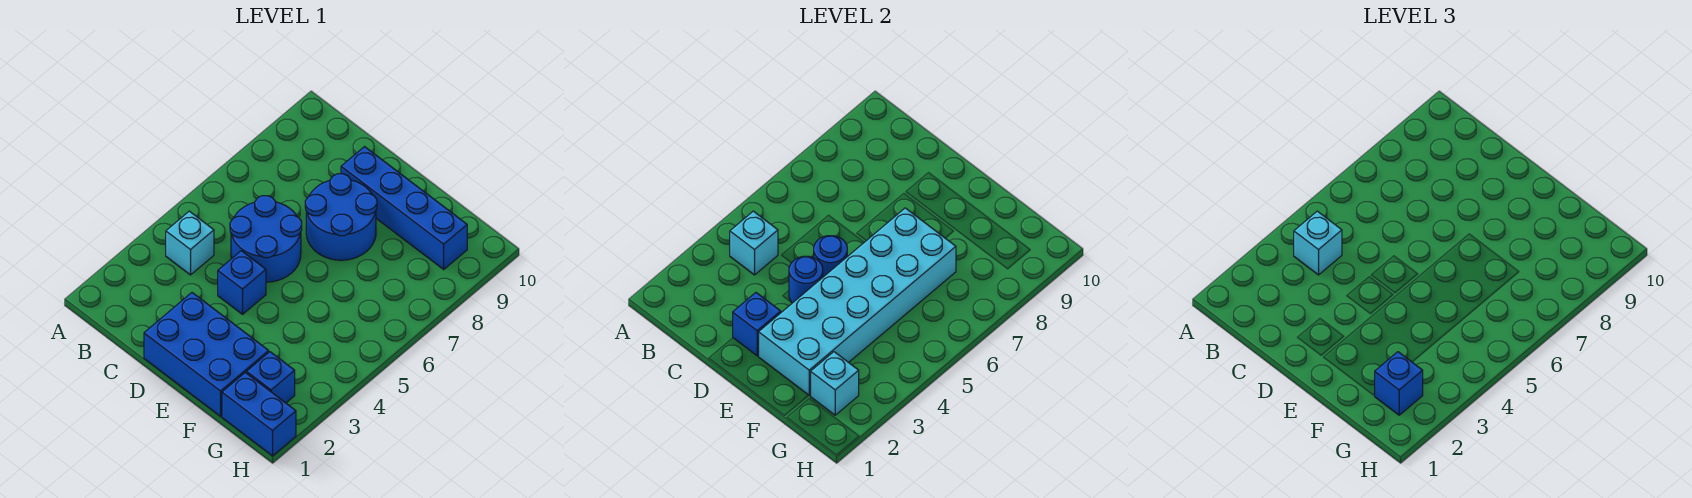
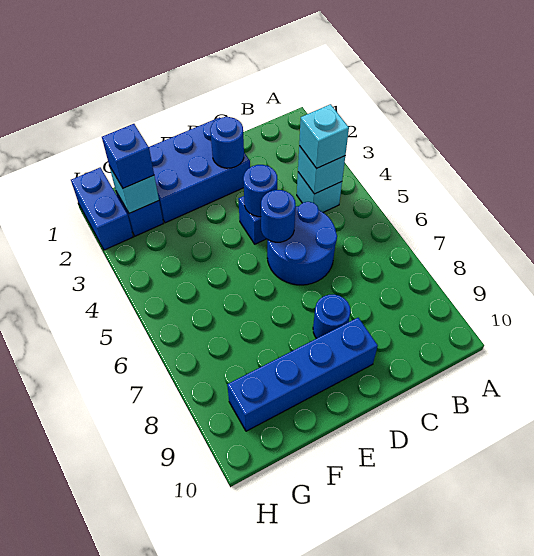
blue brick D2 level 2 -> blue round brick D2 level 2
blue round brick D7:E8 level 1 -> blue round brick D8 level 1
cyan brick E2:F7 level 2 -> none
blue brick G1:H1 level 1 -> blue brick H1:H2 level 1

